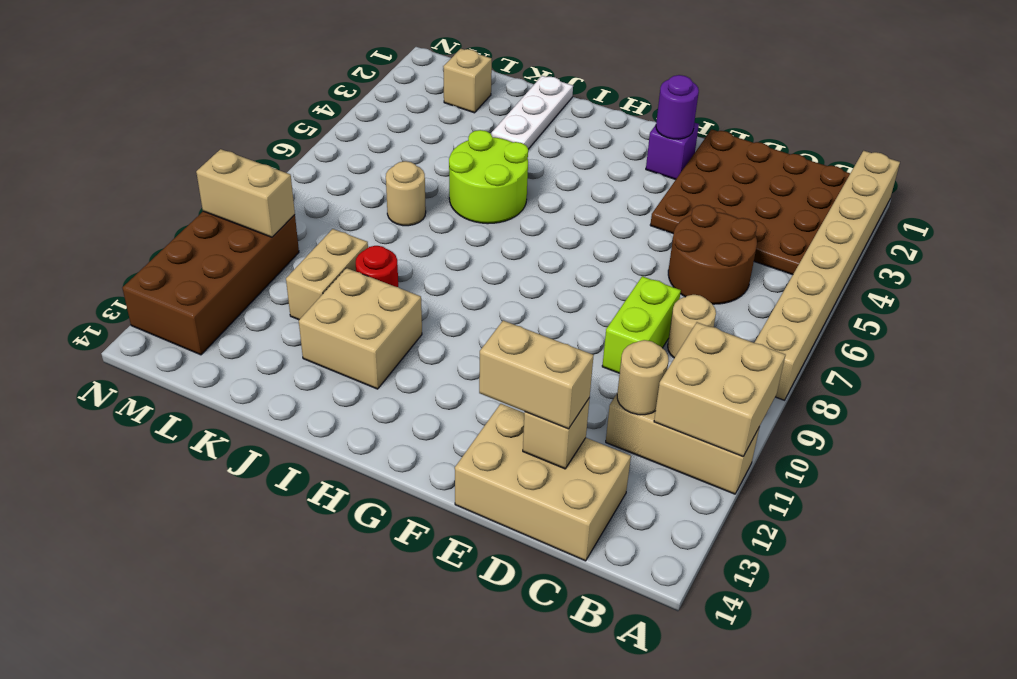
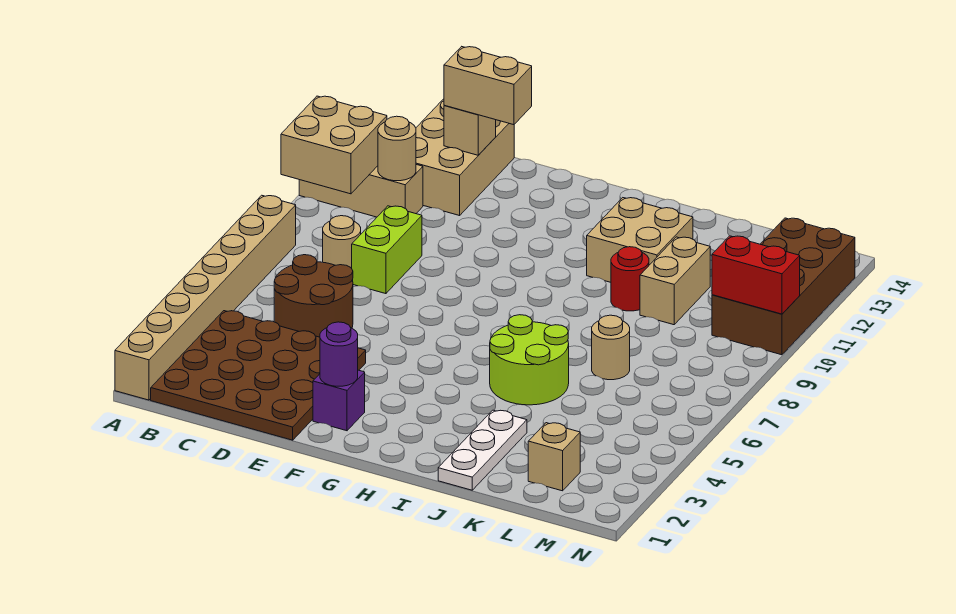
tan brick C13:E14 level 1 -> tan brick C12:D14 level 1
tan brick M10:N10 level 2 -> red brick M10:N10 level 2

